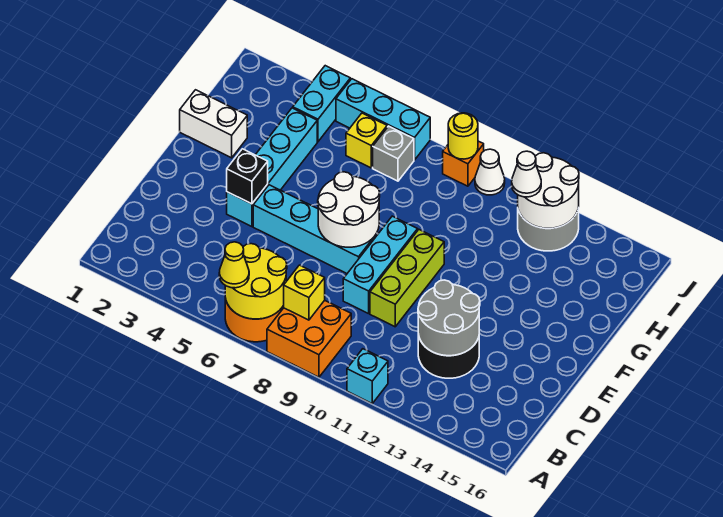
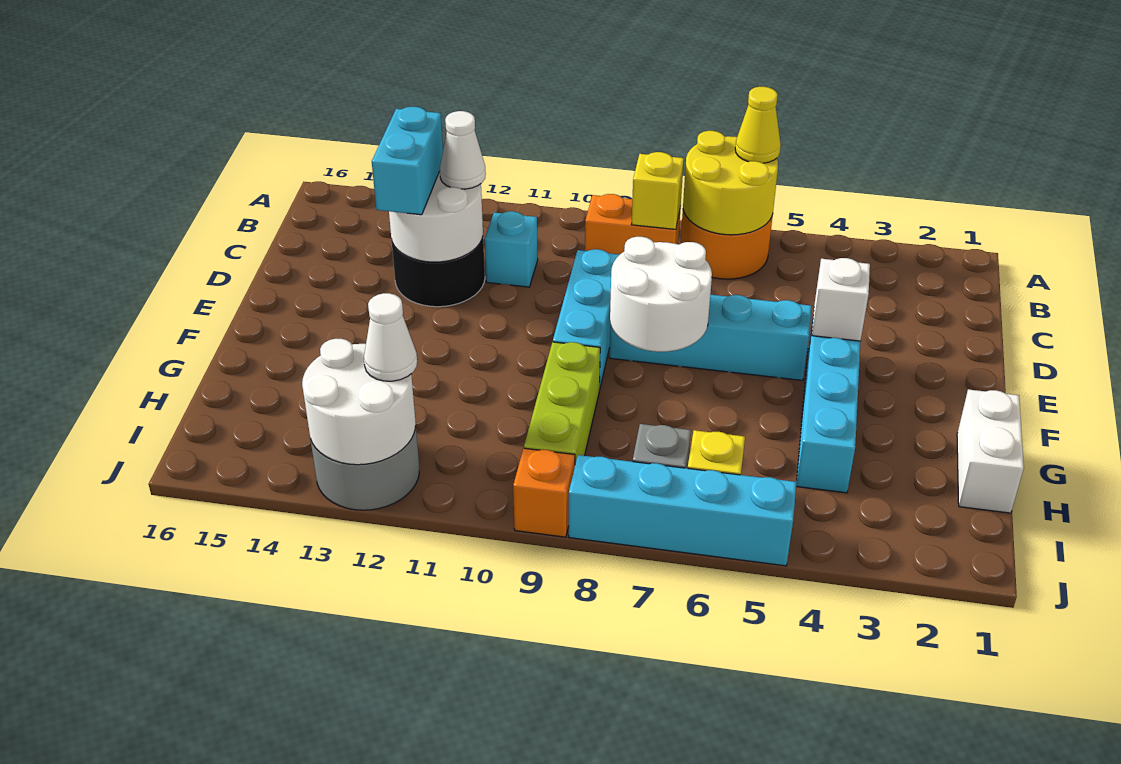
orange brick A8:B9 level 1 -> orange brick B8:B9 level 1
cyan brick A11 level 1 -> cyan brick C11 level 1
grey round brick C12:D13 level 2 -> white round brick C12:D13 level 2
lime brick D10:F10 level 1 -> lime brick G9:I9 level 1
black brick E4 level 2 -> white brick E4 level 2
white brick G1:G2 level 1 -> white brick G1:H1 level 1
cyan brick I4:J4 level 1 -> cyan brick C13:D13 level 3
cyan brick J5:J7 level 1 -> cyan brick J5:J8 level 1
yellow round brick J9 level 2 -> none
white cone J10 level 1 -> white cone C12 level 3

